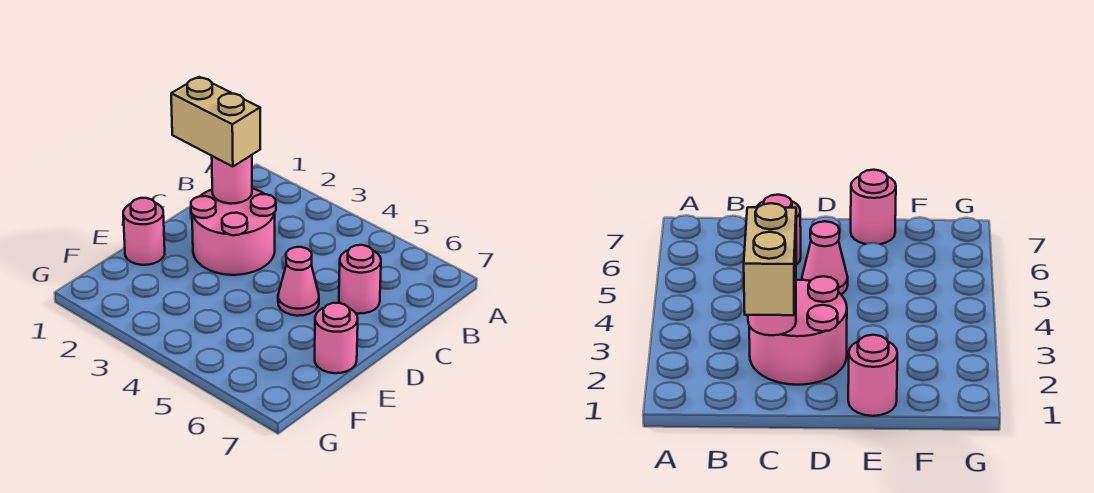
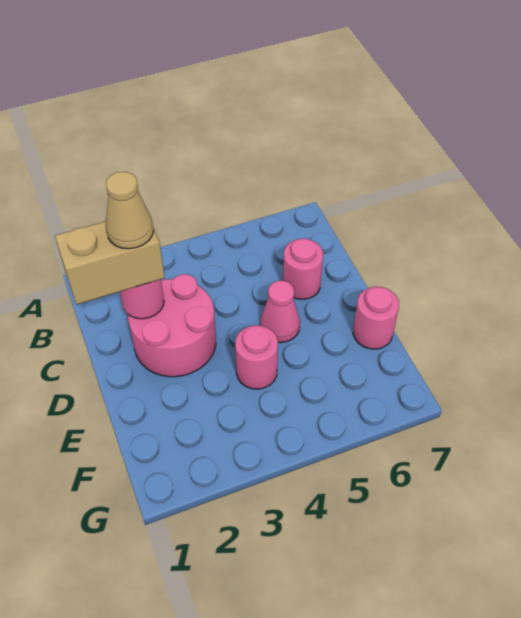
none -> tan cone C2 level 4
pink round brick E1 level 1 -> pink round brick E4 level 1

